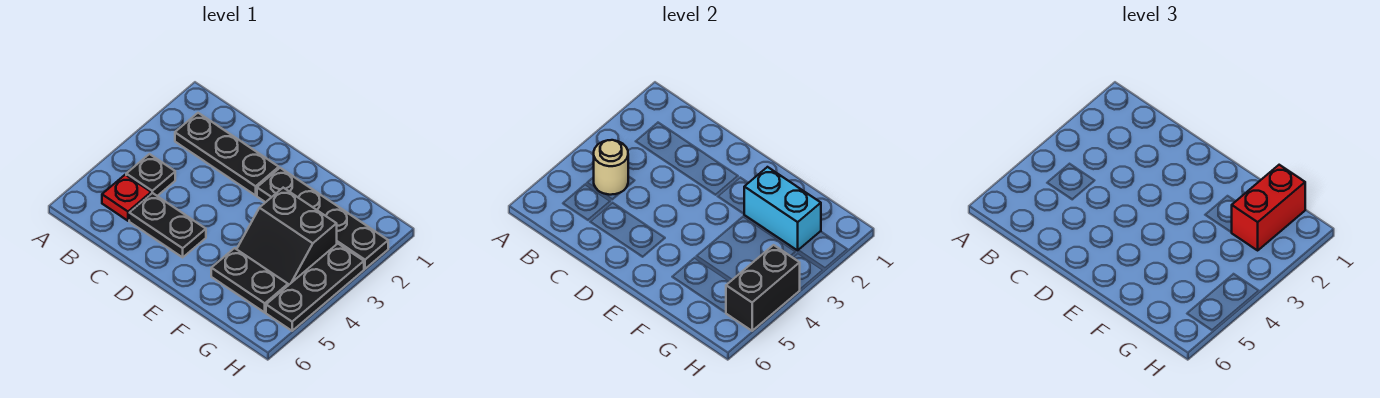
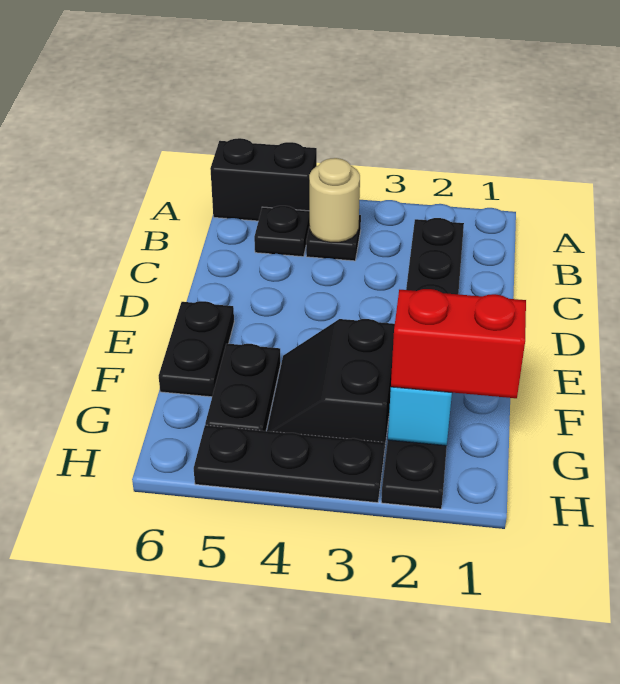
red plate B5 level 1 -> black plate B5 level 1
black plate C5:D5 level 1 -> black plate E6:F6 level 1
black brick H4:H5 level 2 -> black brick A5:A6 level 1

